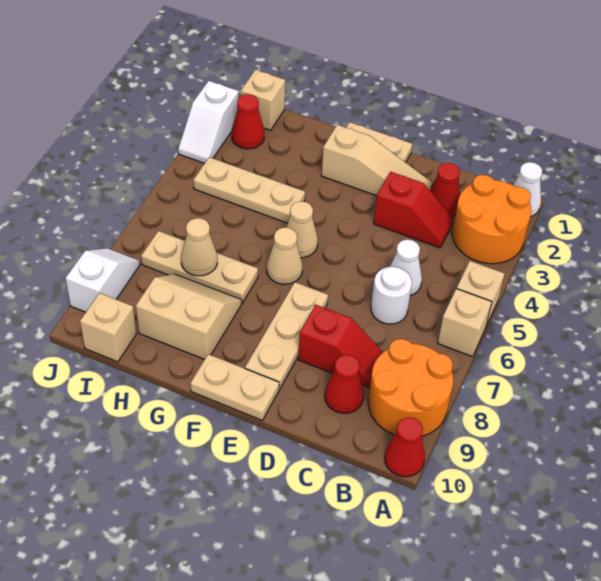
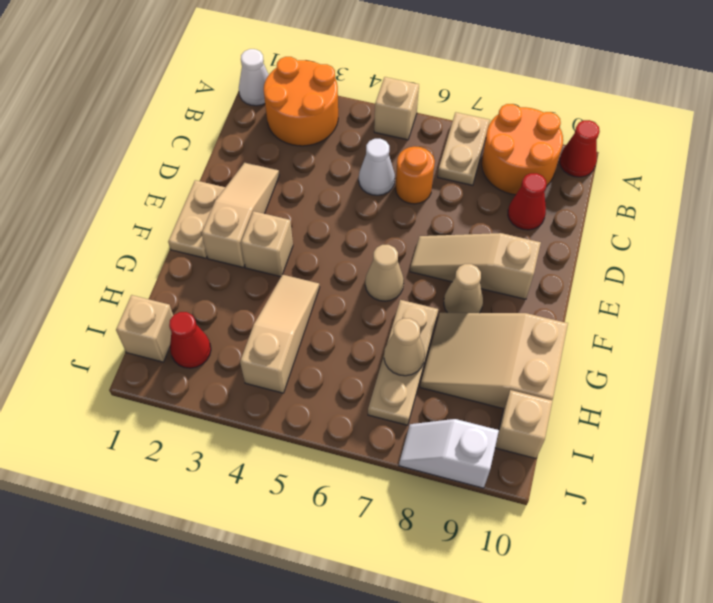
tan brick A6 level 1 -> tan brick F3 level 1
red cone C2 level 1 -> none
red slope C3:D3 level 1 top D -> none
white round brick C6 level 1 -> orange round brick C6 level 1
red slope C8:D8 level 1 top D -> none
tan plate E7:E9 level 1 -> tan slope E7:E9 level 1 top 9
tan plate E10:F10 level 1 -> tan plate A7:B7 level 1
tan cone F5 level 1 -> tan cone F8 level 1
tan plate G4:I4 level 1 -> tan slope G4:I4 level 1 top I
tan slope G8:H9 level 1 top 9 -> tan slope G8:H10 level 1 top 10
white slope J2:J3 level 1 top 2 -> none

